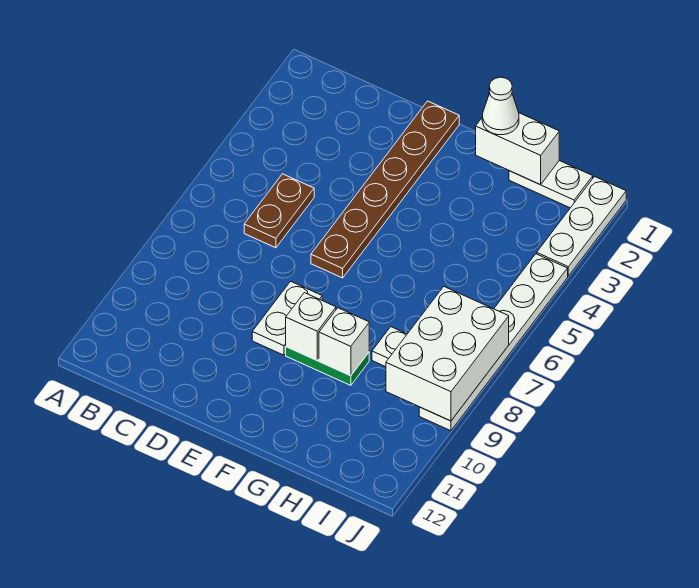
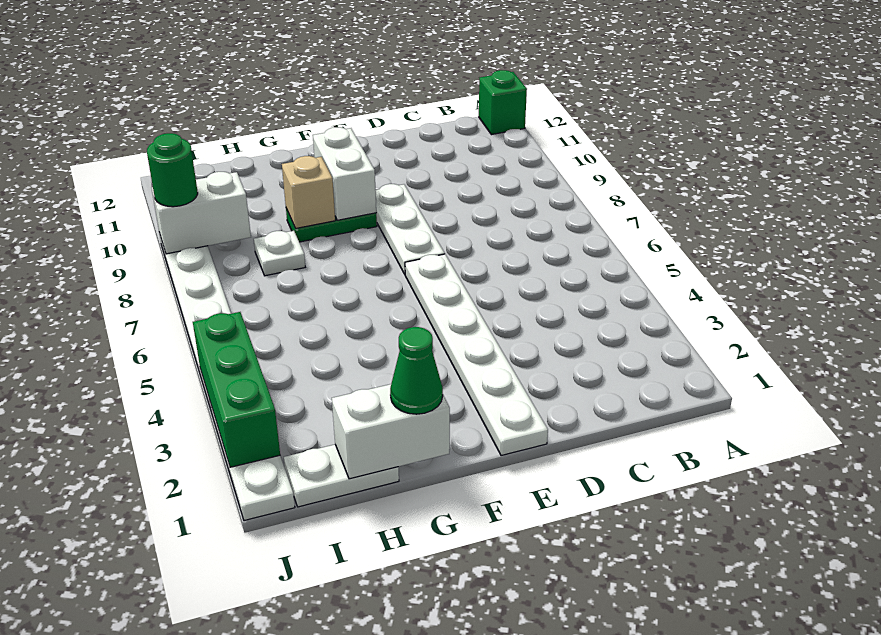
none -> green brick A12 level 1
brown plate C5:C6 level 1 -> none
brown plate E1:E6 level 1 -> white plate E1:E6 level 1
white plate E8:E9 level 1 -> white plate E7:E9 level 1
white brick F9 level 2 -> white brick F9:F10 level 2
white cone G1 level 3 -> green cone G1 level 3
white brick G9 level 2 -> tan brick G9 level 2
white brick I7:J9 level 2 -> white brick I9:J9 level 2
none -> green brick J2:J4 level 2
none -> green round brick J9 level 3

